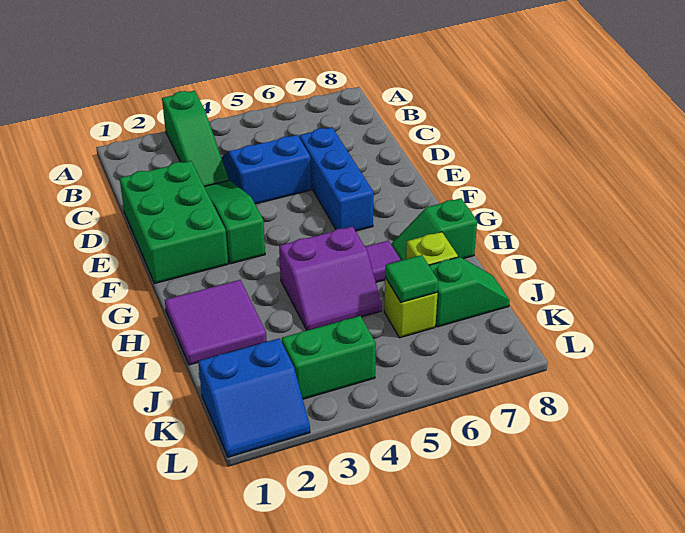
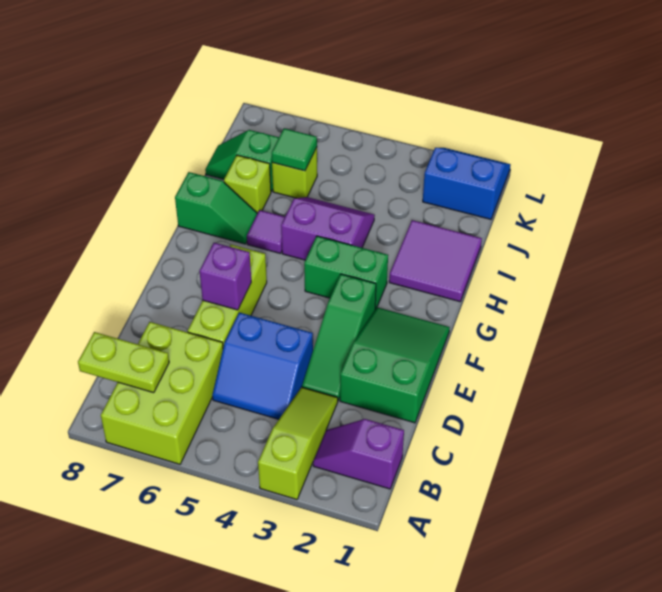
green slope A3:C3 level 1 top A -> lime slope A3:C3 level 1 top A
none -> lime brick A6:C7 level 1
none -> purple slope B1:B2 level 1 top 1
none -> lime plate B7:B8 level 2
green brick D1:F2 level 1 -> green slope D1:F2 level 1 top D
blue brick D6:F6 level 1 -> lime brick D6:F6 level 1
none -> purple brick E6 level 2
green brick K3:K4 level 1 -> green brick G3:G4 level 1

